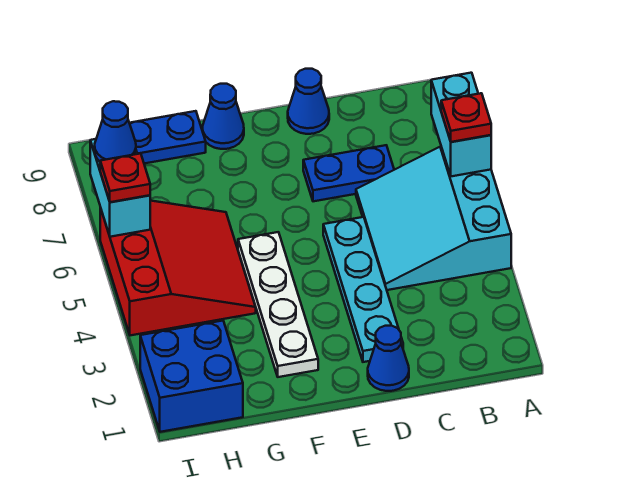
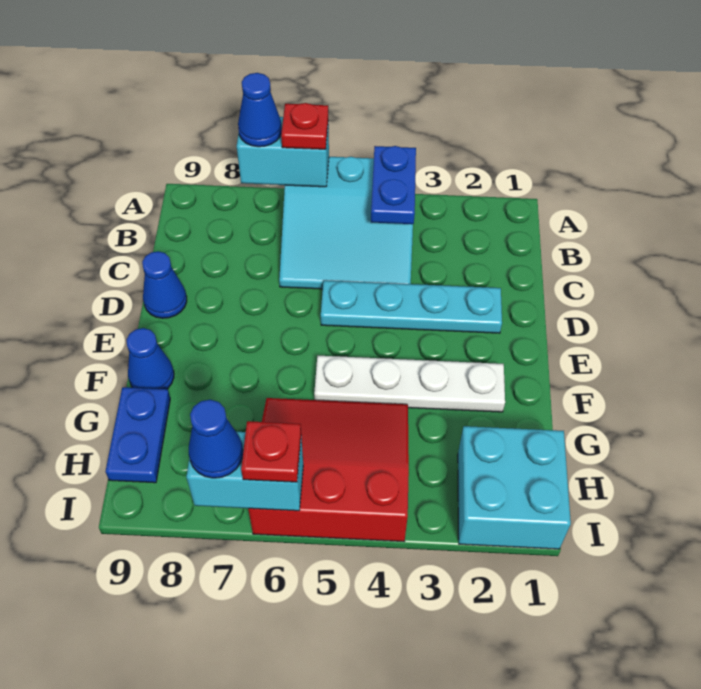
blue plate C7:D7 level 1 -> blue plate A4:B4 level 2
blue cone D1 level 1 -> blue cone A7 level 3
blue brick H1:I2 level 1 -> cyan brick H1:I2 level 1

